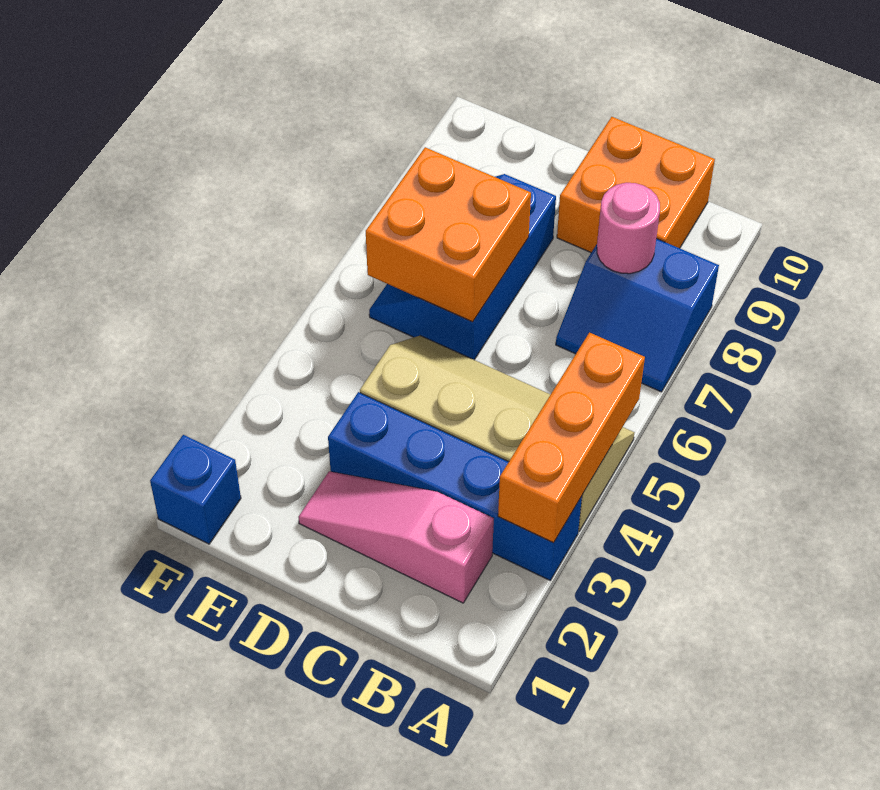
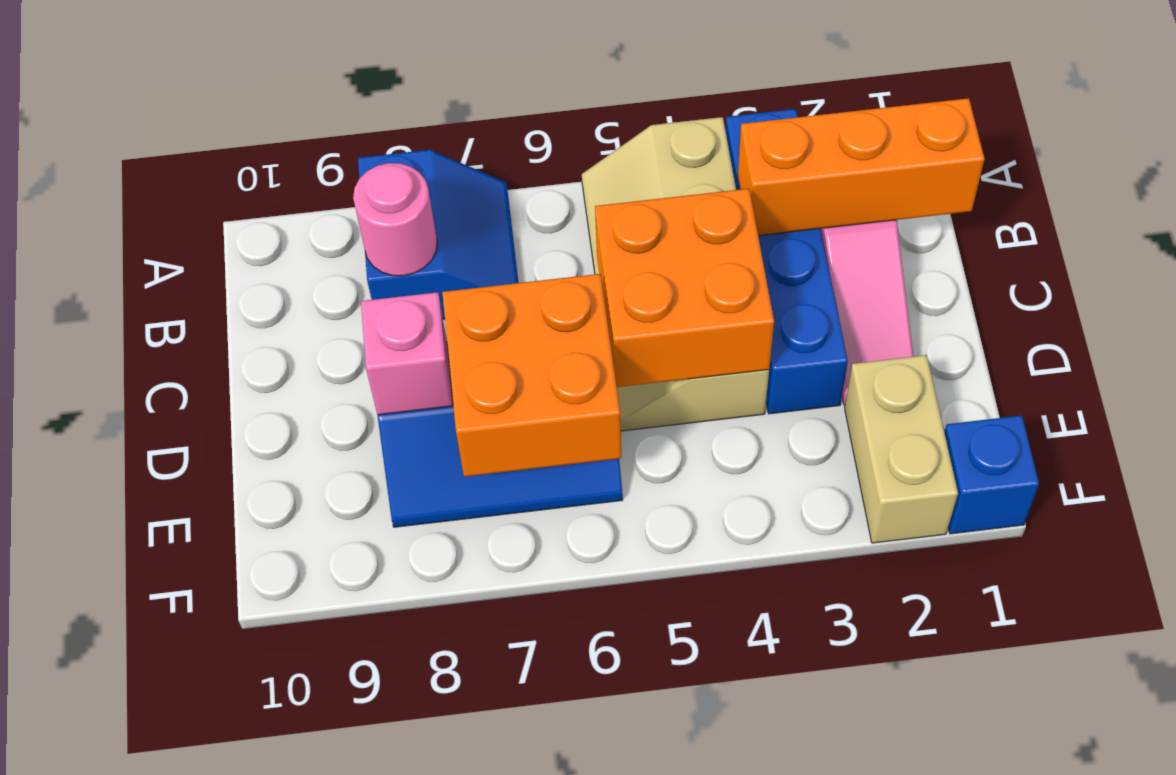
orange brick A3:A5 level 2 -> orange brick B1:B3 level 2
orange brick B9:C10 level 1 -> orange brick C4:D5 level 2
none -> pink brick D8 level 2
none -> tan brick E2:F2 level 1

